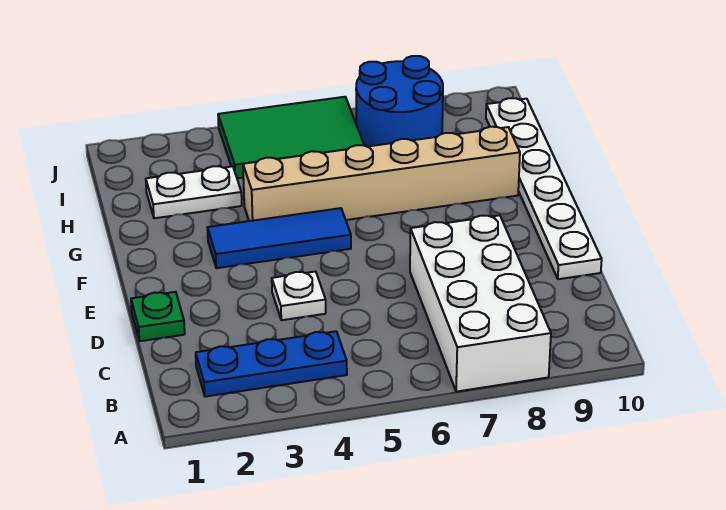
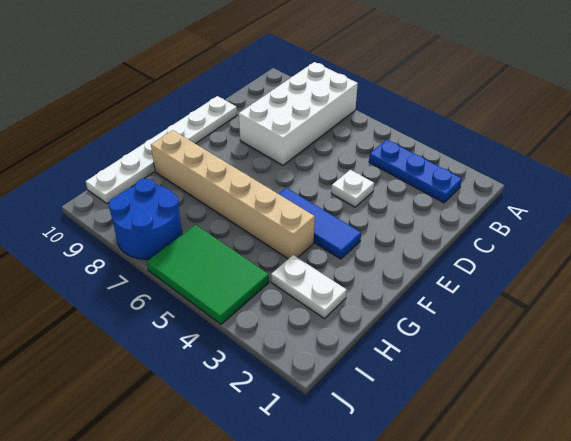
green plate D1 level 1 -> none

